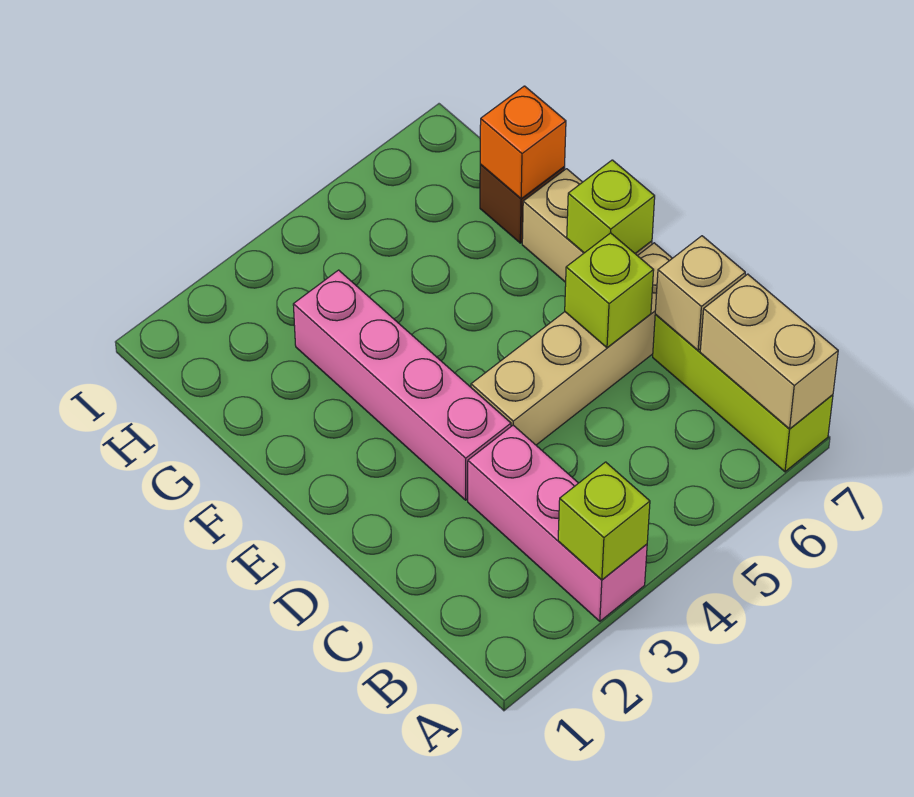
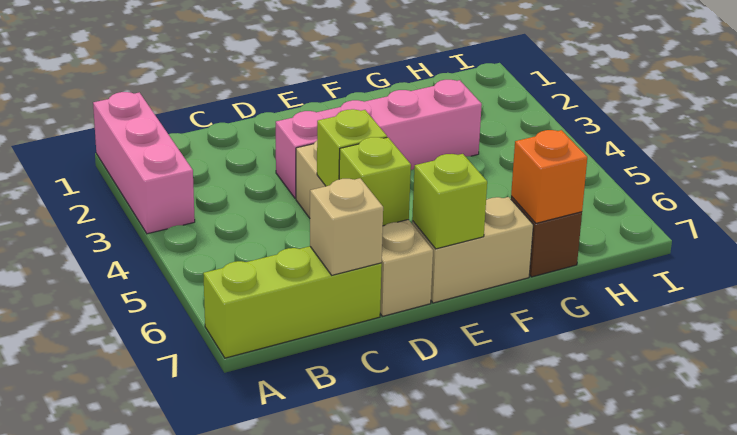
pink brick A3:C3 level 1 -> pink brick A1:A3 level 1
lime brick A3 level 2 -> lime brick D5 level 2
tan brick A7:B7 level 2 -> none

